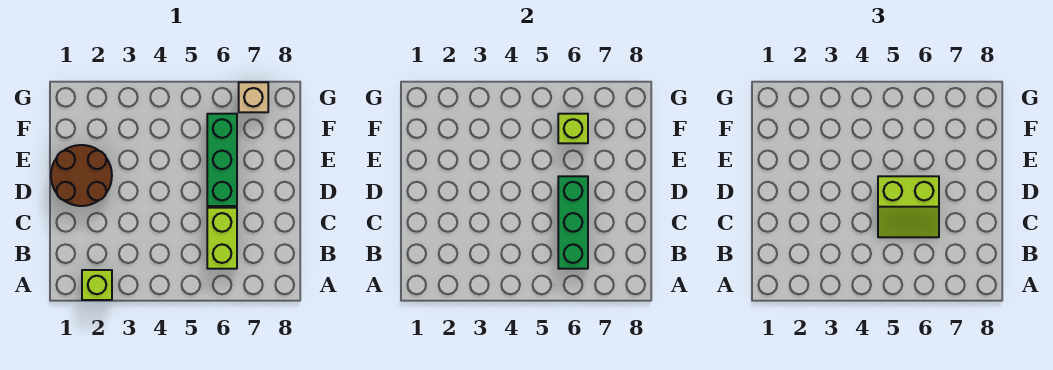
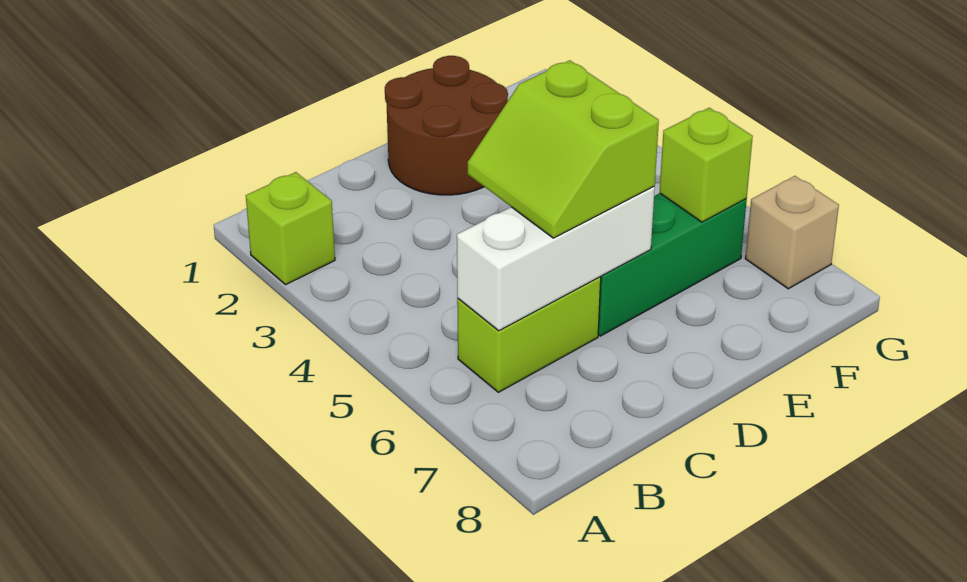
green brick B6:D6 level 2 -> white brick B6:D6 level 2

